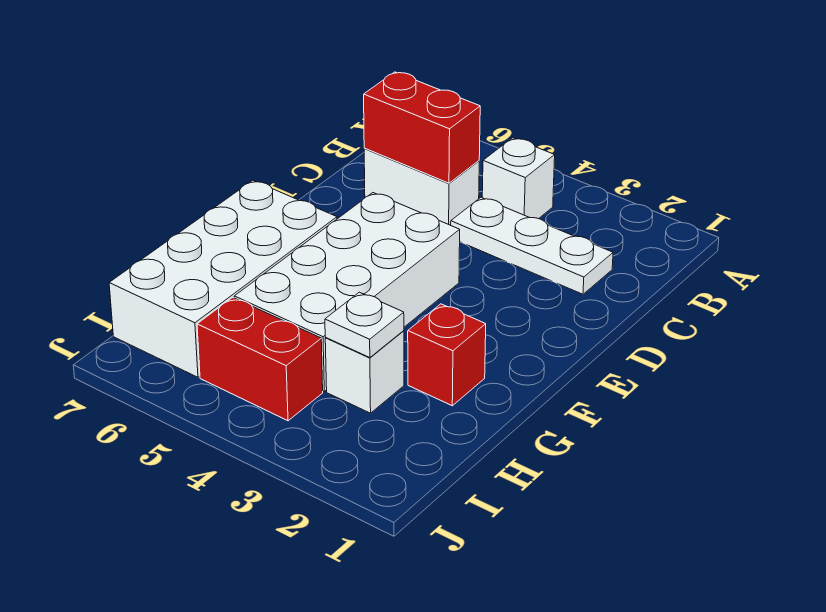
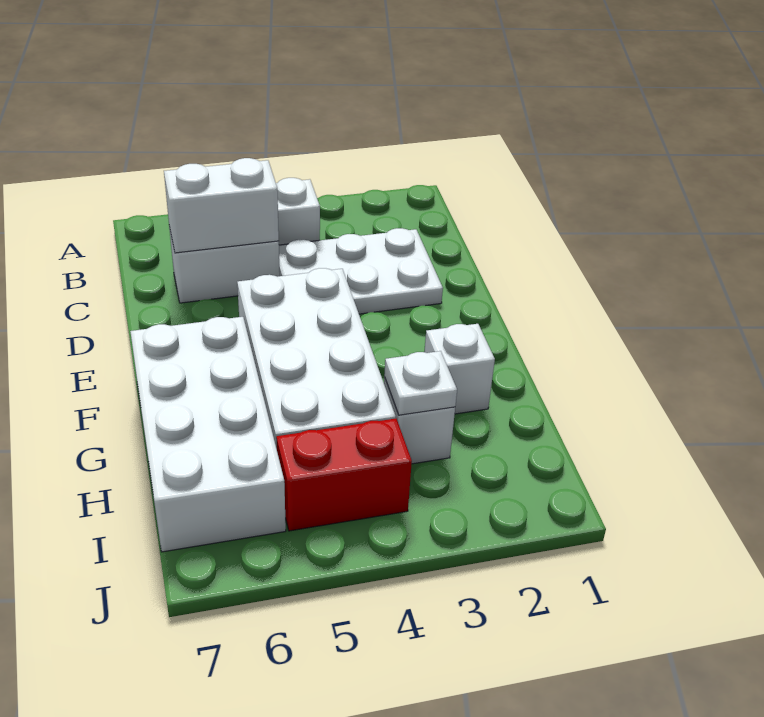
white plate C2:C4 level 1 -> white plate C2:D4 level 1
red brick C5:C6 level 2 -> white brick C5:C6 level 2
red brick G2 level 1 -> white brick G2 level 1

